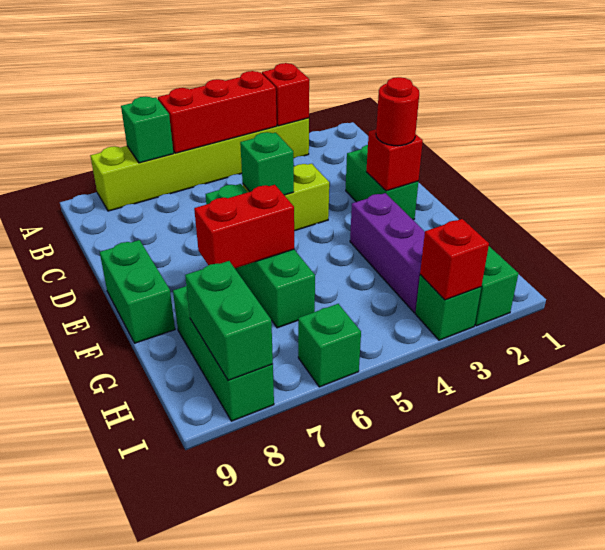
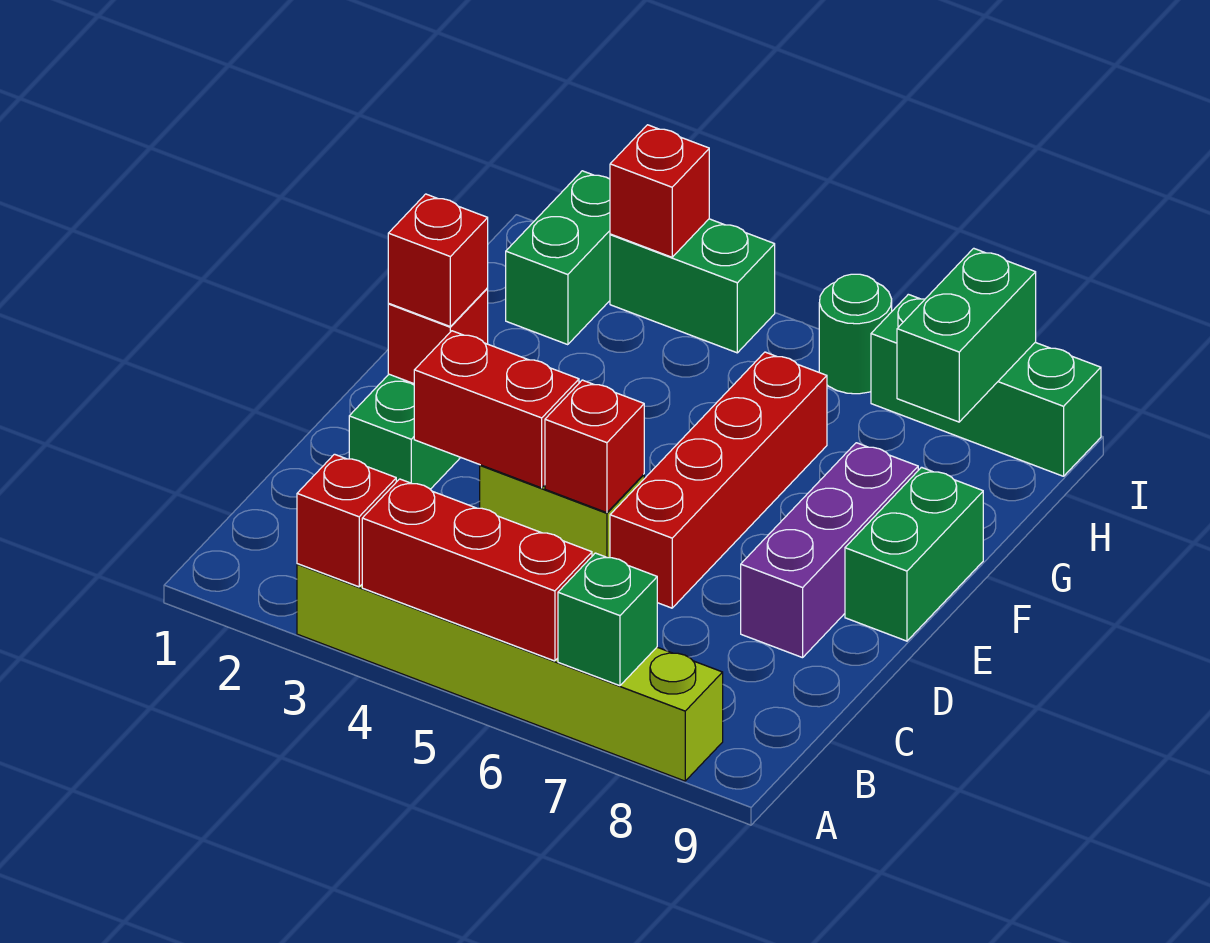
green brick D5 level 2 -> red brick D5 level 2
green brick D6:G6 level 1 -> red brick D6:G6 level 1
red round brick E2 level 3 -> red brick E2 level 3
purple brick F3:H3 level 1 -> purple brick D8:F8 level 1
red brick F6:F7 level 2 -> red brick D3:D4 level 2
green brick G8:I8 level 1 -> green brick I7:I9 level 1
green brick I3 level 1 -> green brick I3:I4 level 1
green brick I6 level 1 -> green round brick I6 level 1

